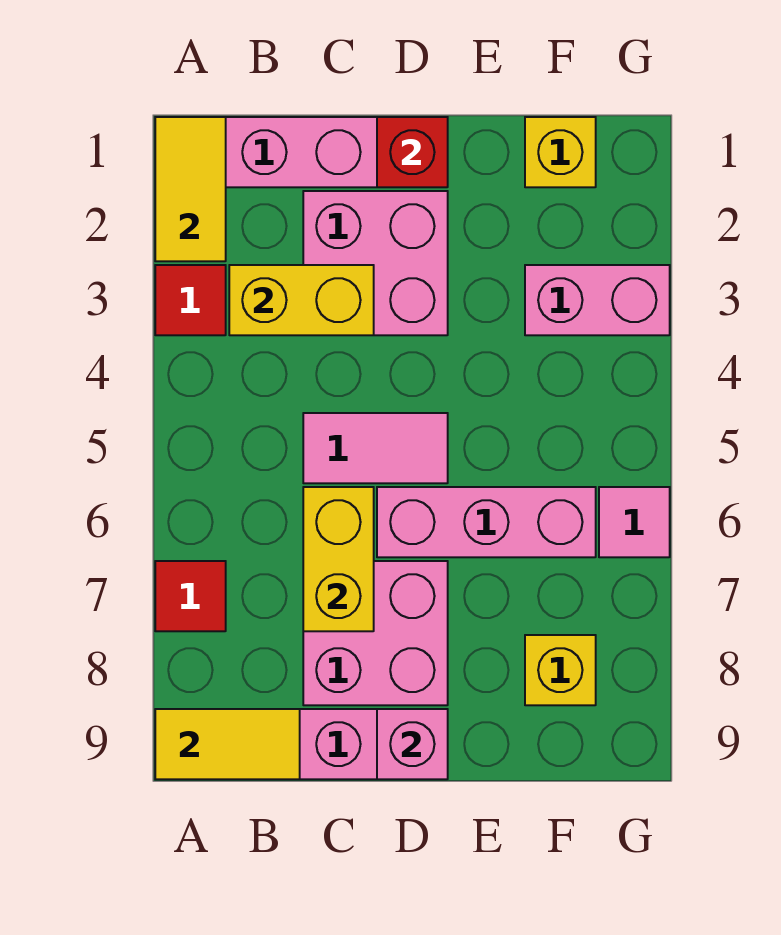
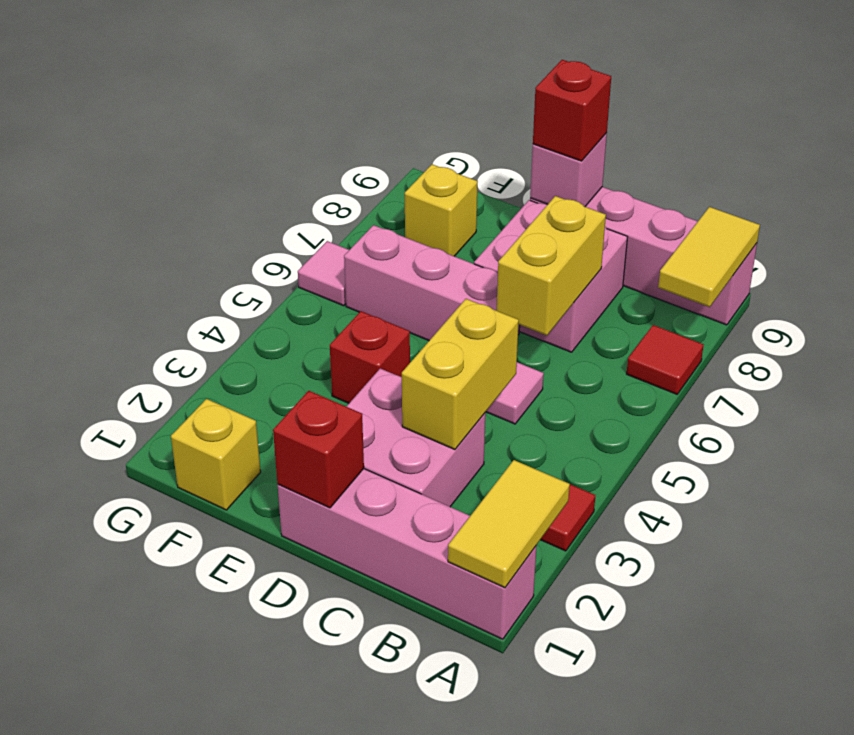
yellow tile A9:B9 level 2 -> yellow tile A8:A9 level 2
yellow brick B3:C3 level 2 -> yellow brick C3:C4 level 2
none -> red brick D9 level 3
none -> red brick E4 level 1
pink brick F3:G3 level 1 -> none

